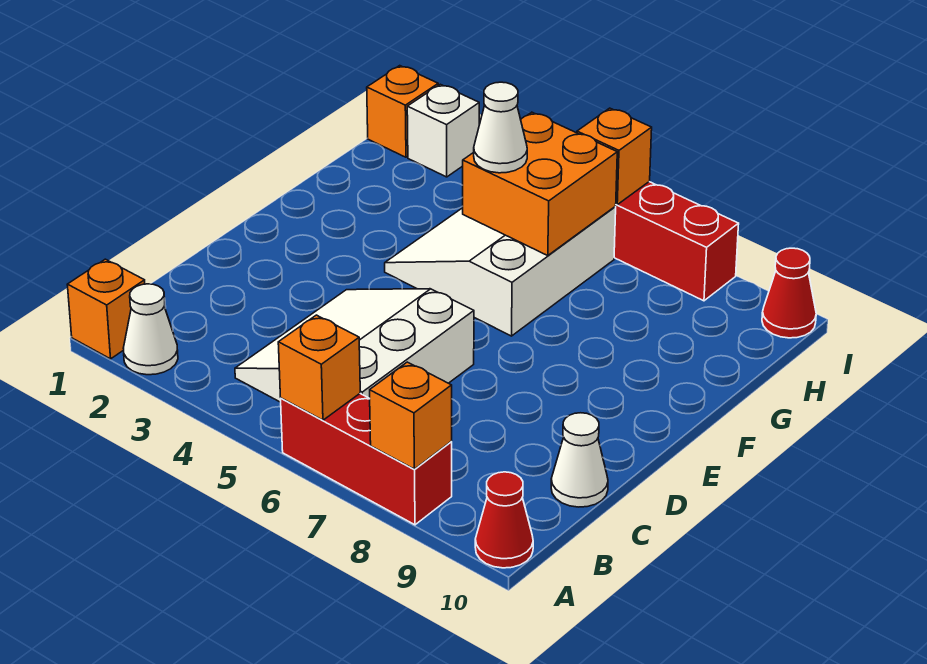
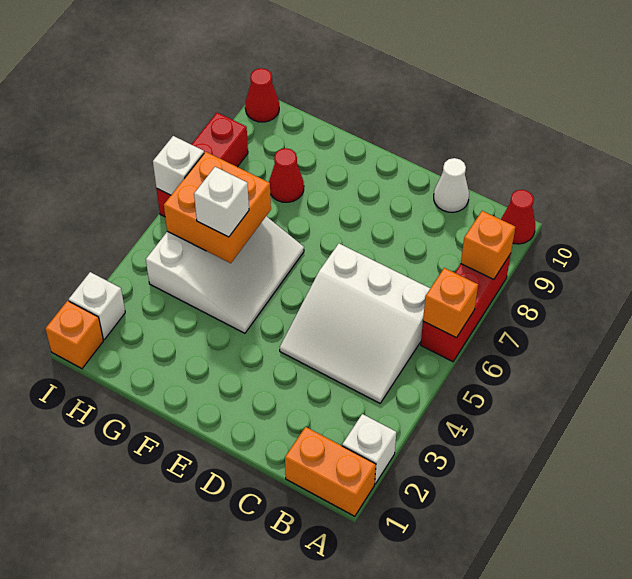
orange brick A1 level 1 -> orange brick A1:B1 level 1
white cone A2 level 1 -> white brick A2 level 1
white slope F4:H6 level 1 top 6 -> white slope F4:H6 level 1 top H
white cone G5 level 3 -> white brick G5 level 3
none -> red cone G8 level 1
orange brick I6 level 2 -> white brick I6 level 2

